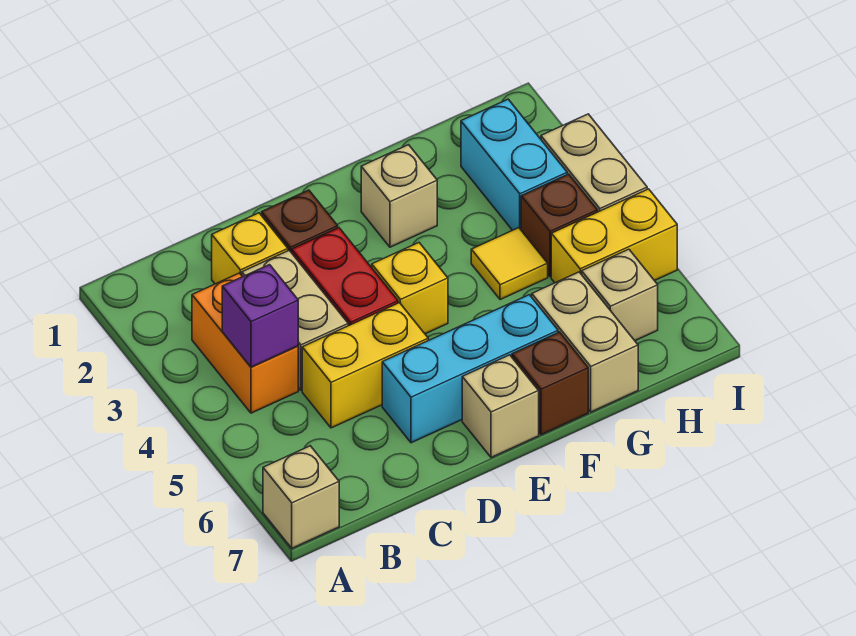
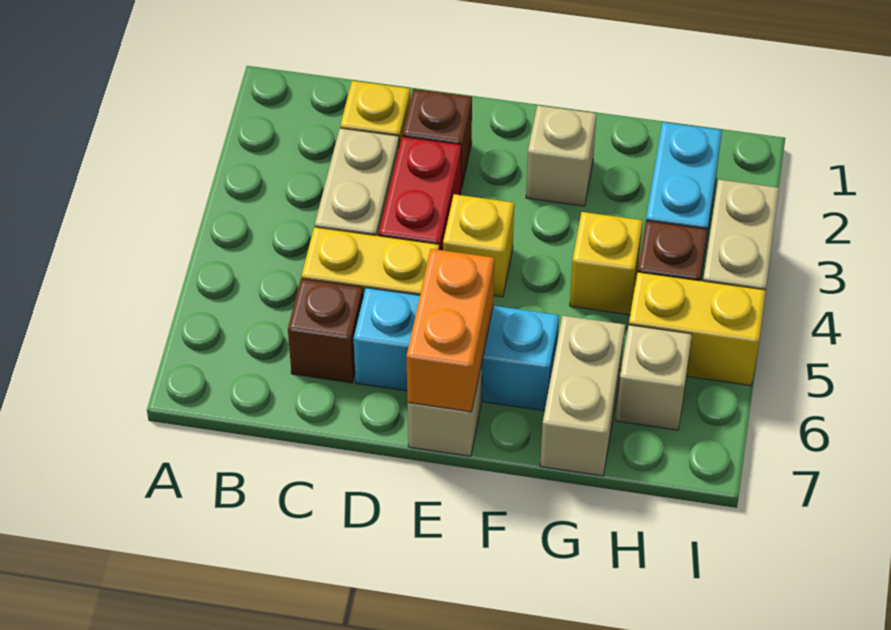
tan brick A7 level 1 -> none
orange brick B3:B4 level 1 -> orange brick E6:E7 level 2
purple brick B4 level 2 -> none
brown brick F7 level 1 -> brown brick C6 level 1
yellow tile G4 level 1 -> yellow brick G4 level 1

